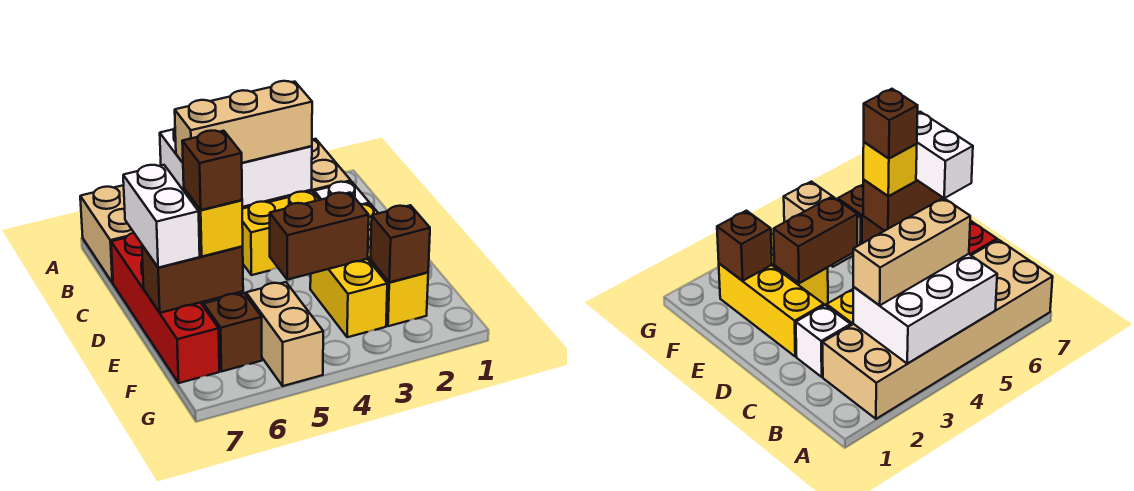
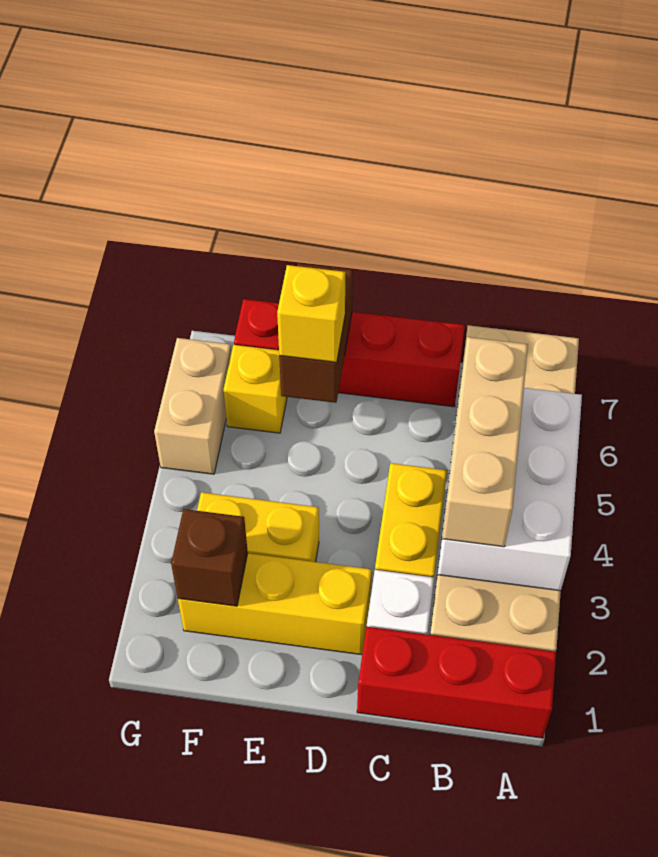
none -> red brick A1:C1 level 1
white brick D7:E7 level 3 -> none
brown brick E3:E4 level 2 -> none
brown brick E6 level 4 -> none
tan brick F5:G5 level 1 -> tan brick G5:G6 level 1
brown brick F6 level 1 -> yellow brick F6 level 1

